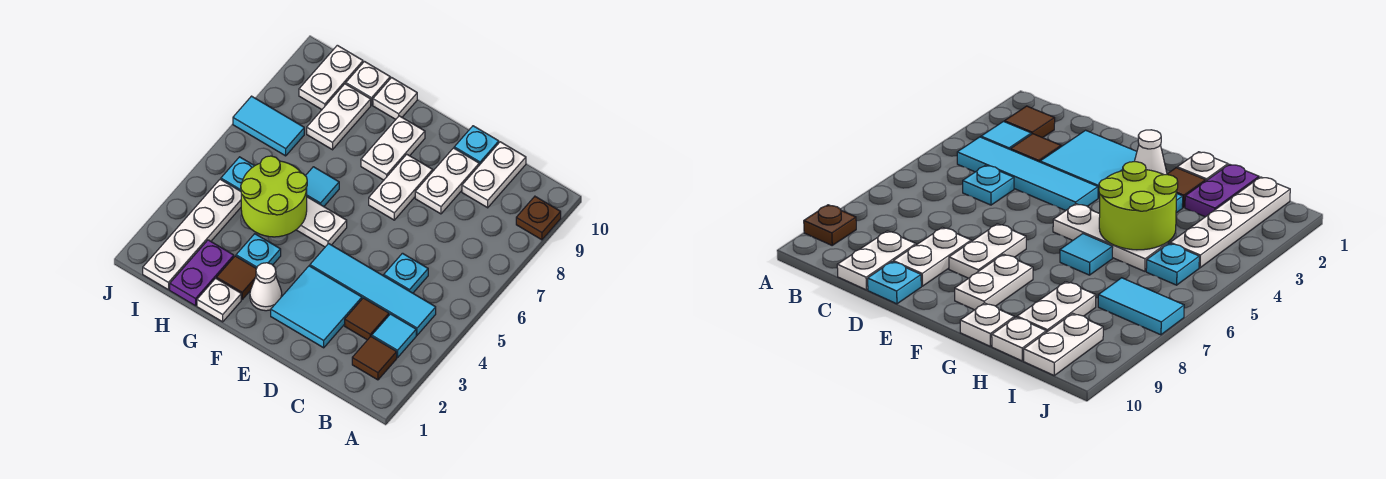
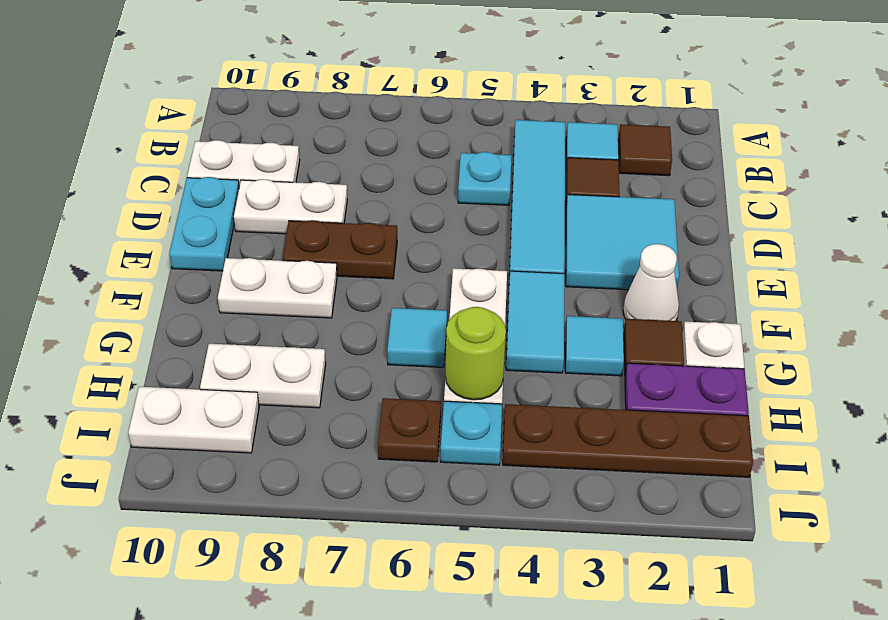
brown plate A9 level 1 -> brown plate I6 level 1
cyan plate D10 level 1 -> cyan plate D10:E10 level 1
white plate E7:E8 level 1 -> brown plate E7:E8 level 1
cyan plate G3 level 1 -> cyan tile G3 level 1
lime round brick G4:H5 level 2 -> lime round brick H5 level 2
white plate G10 level 1 -> none
white plate H10 level 1 -> none
white plate I1:I4 level 1 -> brown plate I1:I4 level 1
cyan tile I7:J7 level 1 -> cyan tile F4:G4 level 1

